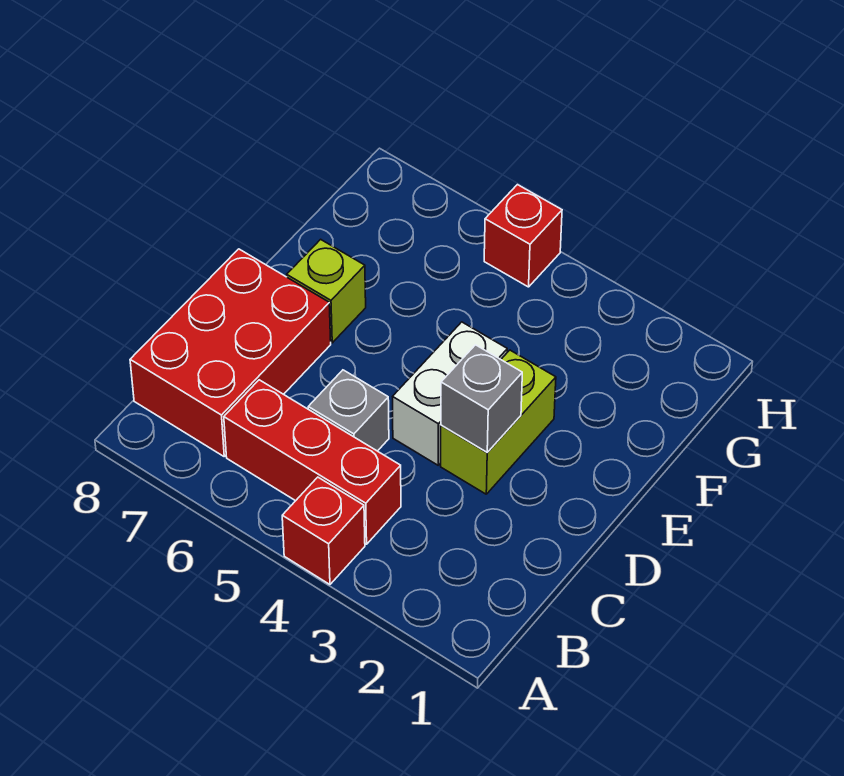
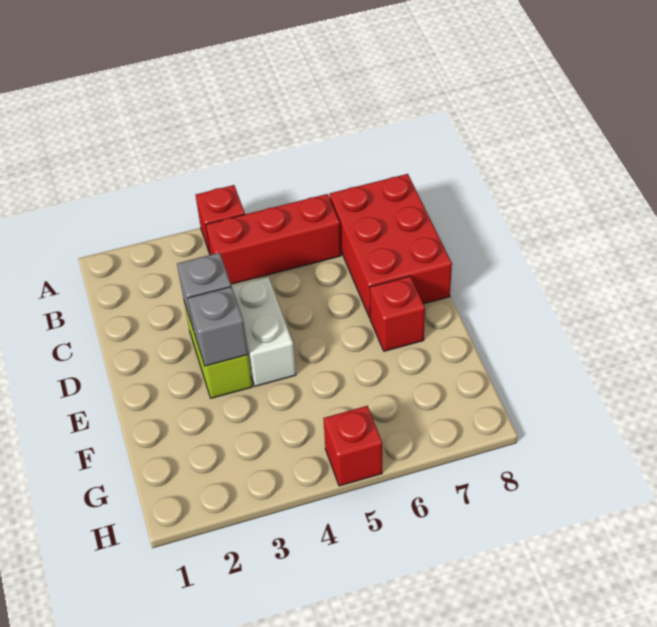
grey brick C5 level 1 -> grey brick E3 level 2
lime brick E7 level 1 -> red brick E7 level 1

